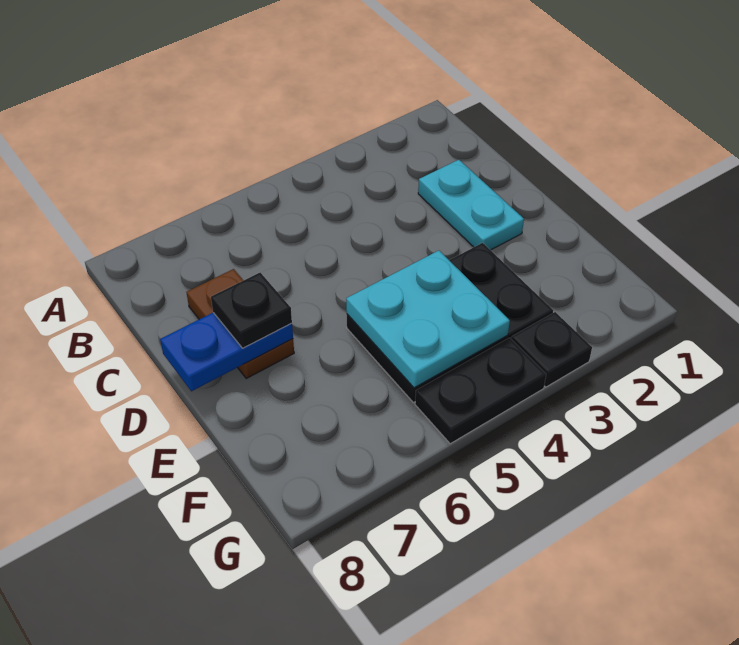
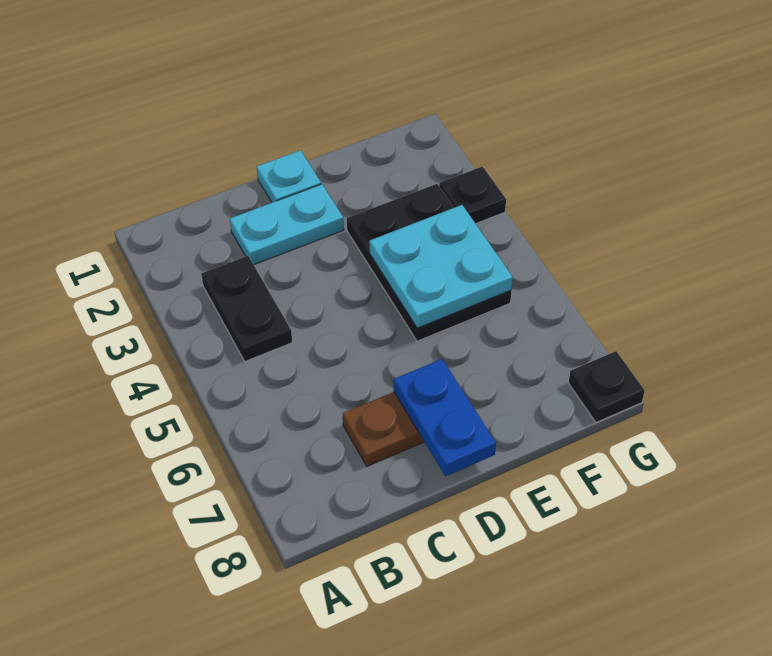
none -> cyan plate D1 level 1
black plate D7 level 3 -> black plate G8 level 1
black plate G4:G5 level 1 -> black plate B3:B4 level 1

